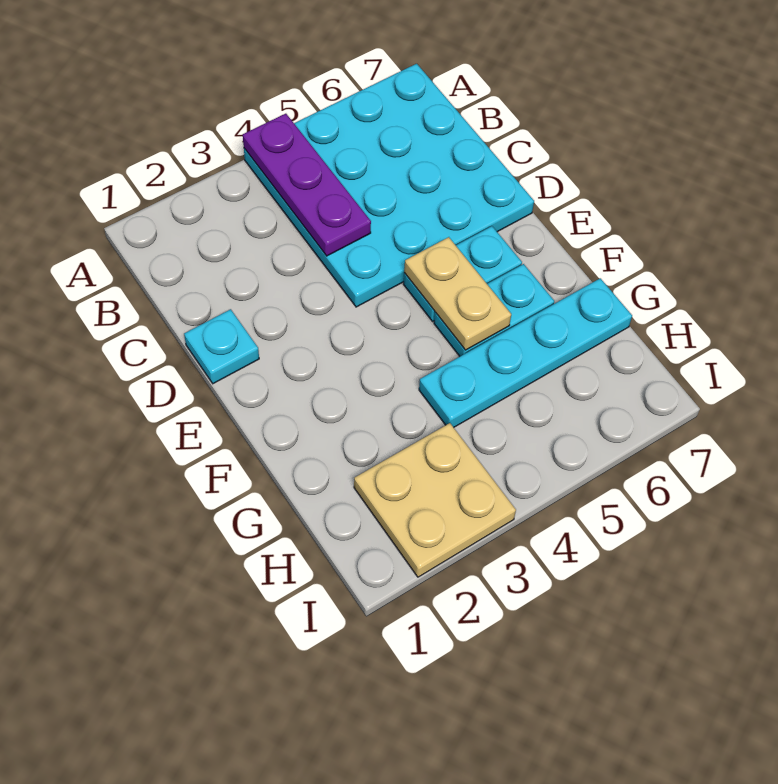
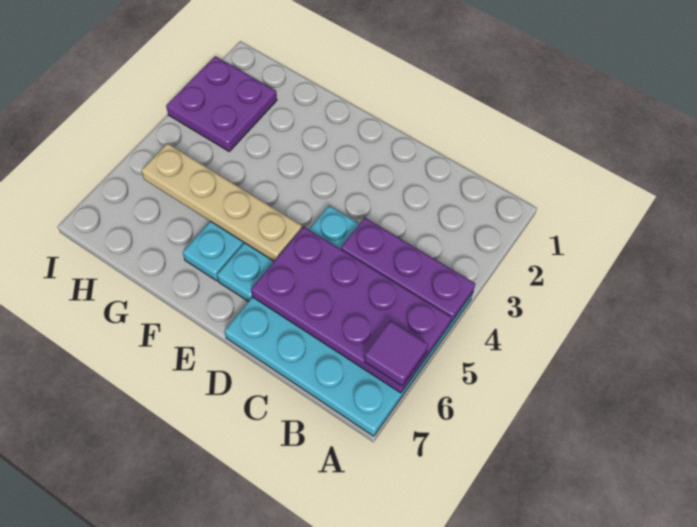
none -> purple plate A5:D6 level 2
none -> purple tile A6 level 3
cyan plate D1 level 1 -> none
tan plate E5:F5 level 2 -> tan plate E5:H5 level 2
cyan plate G4:G7 level 1 -> none
tan plate H2:I3 level 1 -> purple plate H2:I3 level 1

